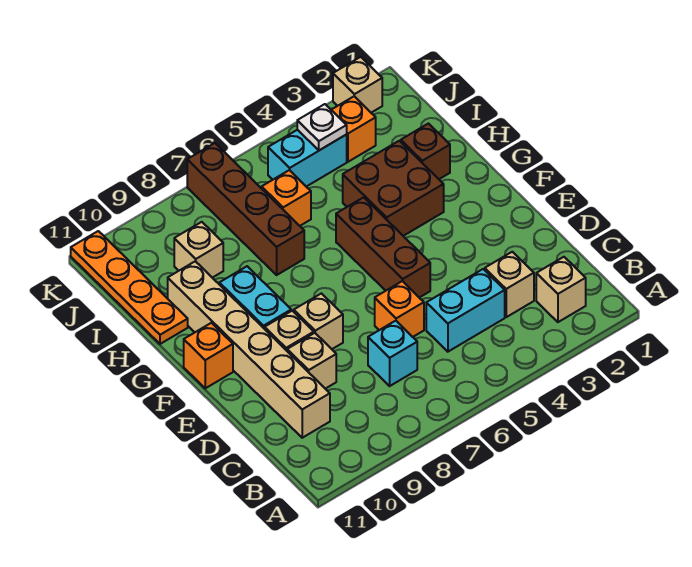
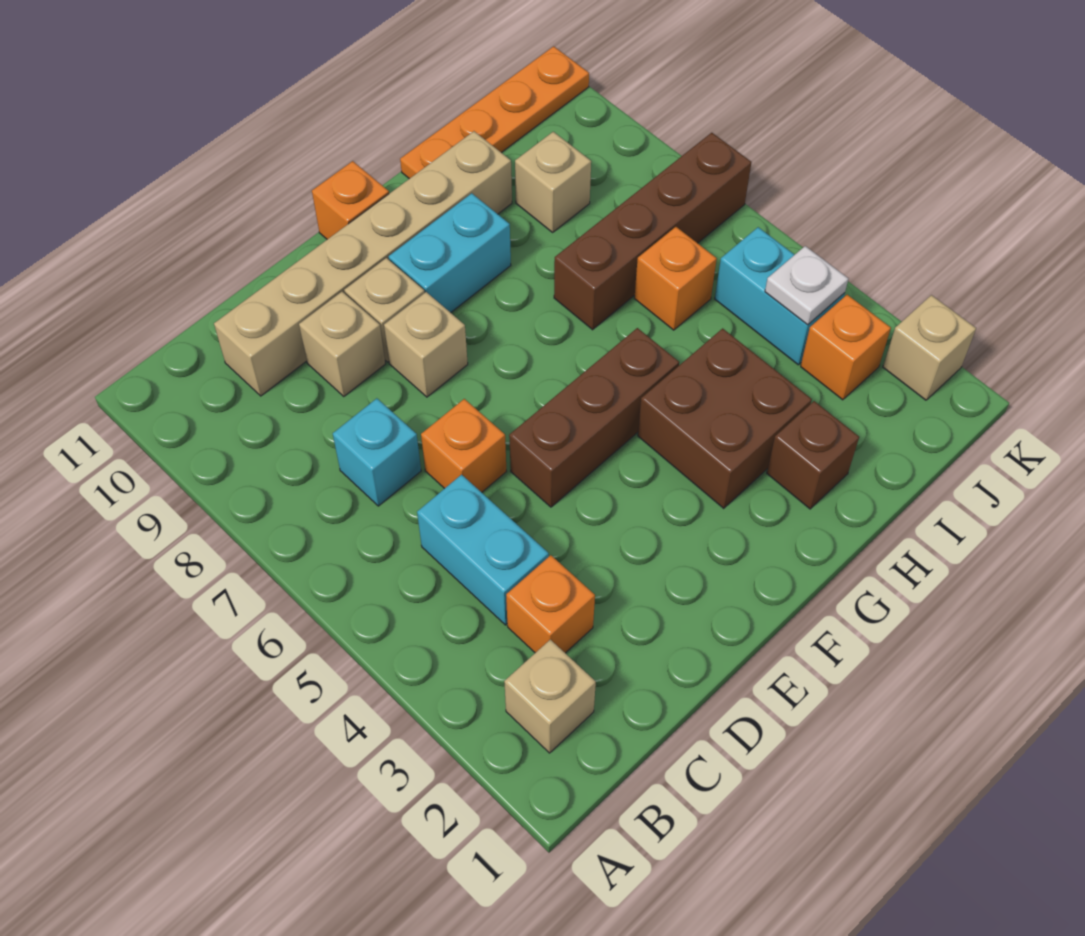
tan brick C3 level 1 -> orange brick C3 level 1

